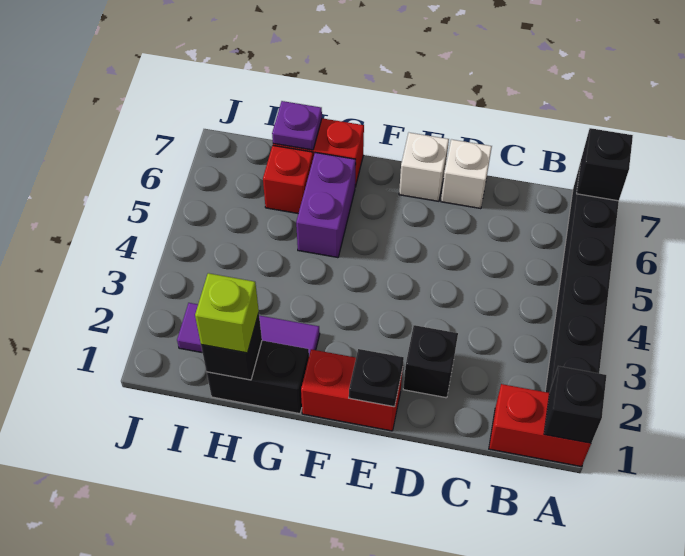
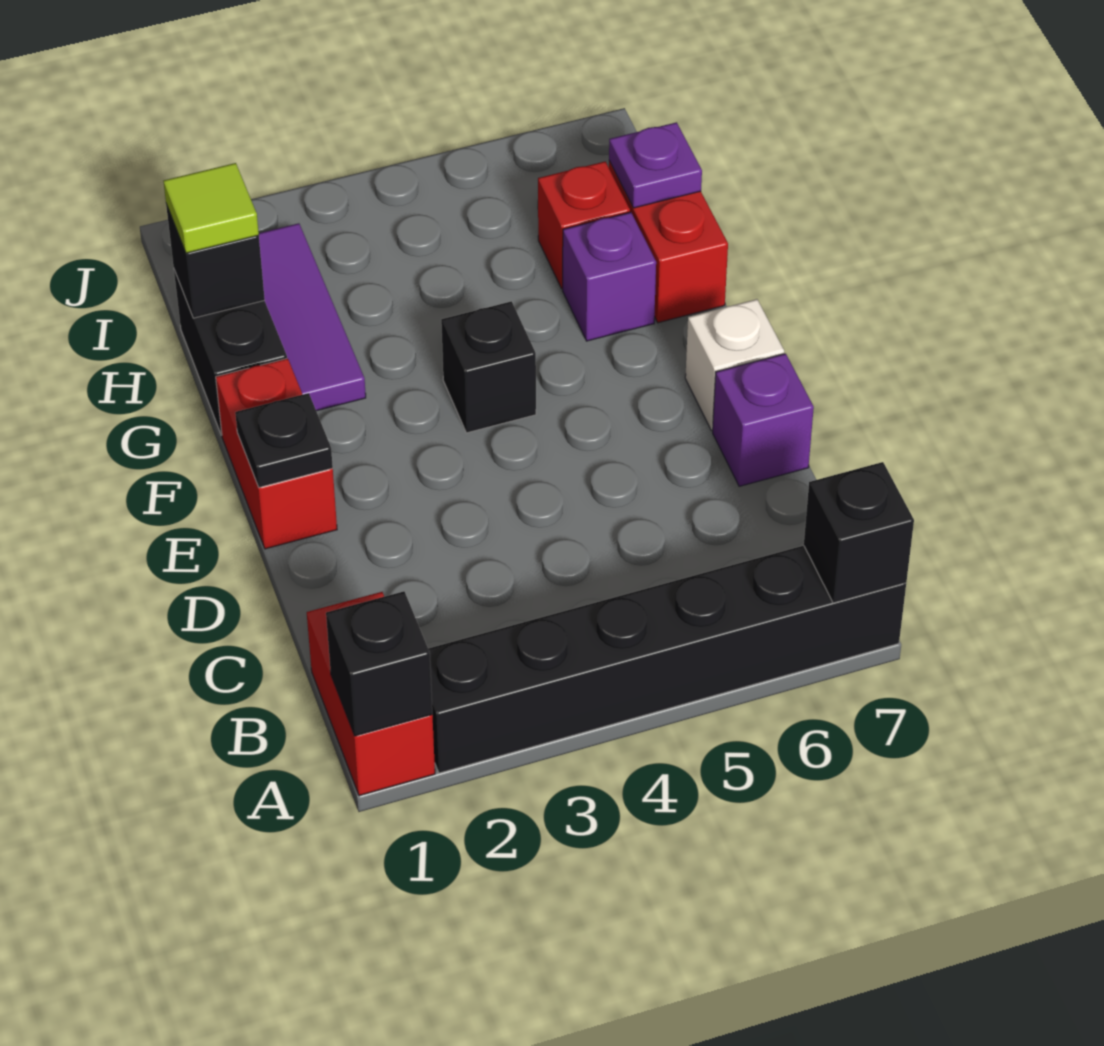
black brick D2 level 1 -> black brick F4 level 1
white brick D7 level 1 -> purple brick D7 level 1
purple brick G5:G6 level 1 -> purple brick G6 level 1
lime brick H1 level 3 -> lime tile H1 level 3

